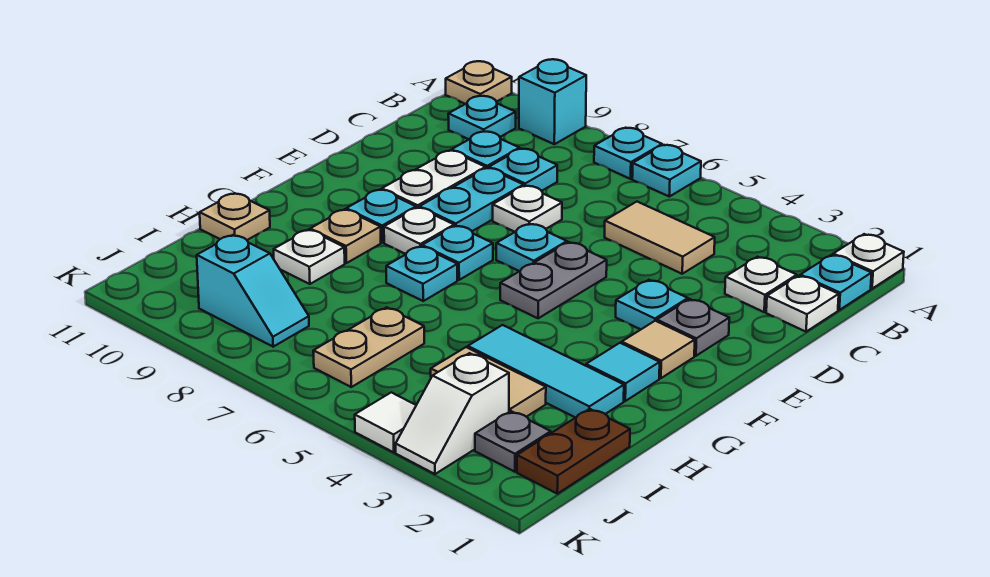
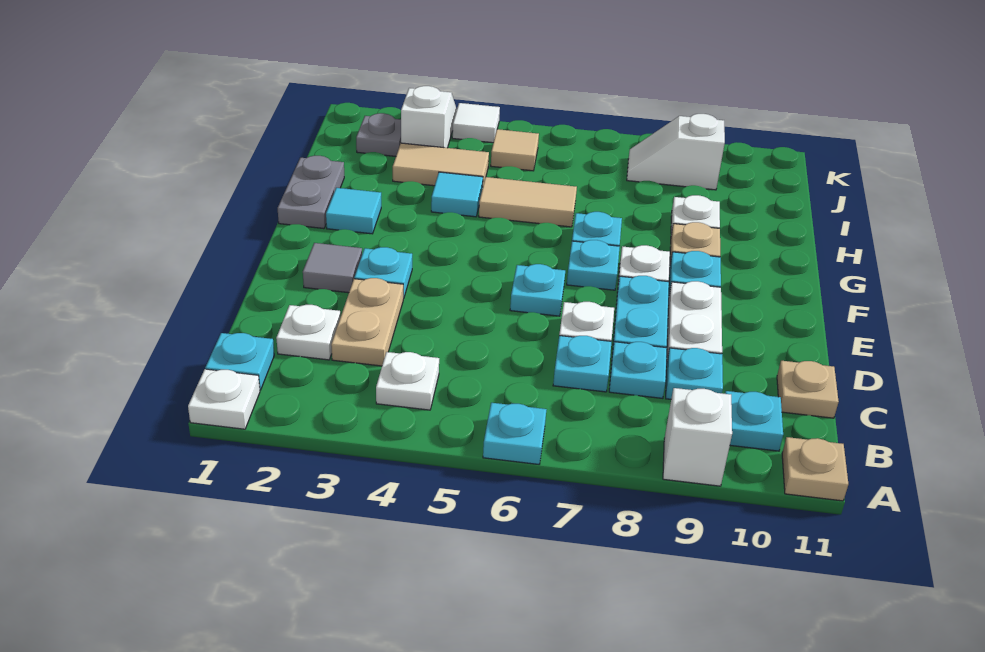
cyan plate A7 level 1 -> cyan plate C7 level 1
cyan brick A9 level 1 -> white brick A9 level 1
white plate C1 level 1 -> white plate B4 level 1
tan tile C4:C5 level 1 -> tan tile H5:H6 level 1
grey plate E2 level 1 -> grey tile E2 level 1
grey plate E5:F5 level 1 -> grey plate G1:H1 level 1
tan tile F2 level 1 -> tan tile J5 level 1
cyan tile H2:H4 level 1 -> cyan tile H4 level 1
tan plate H11 level 1 -> tan plate C11 level 1
brown plate I1:J1 level 1 -> none
tan plate I6:J6 level 1 -> tan plate C3:D3 level 1
cyan slope J8:J9 level 1 top 9 -> white slope J8:J9 level 1 top 9

